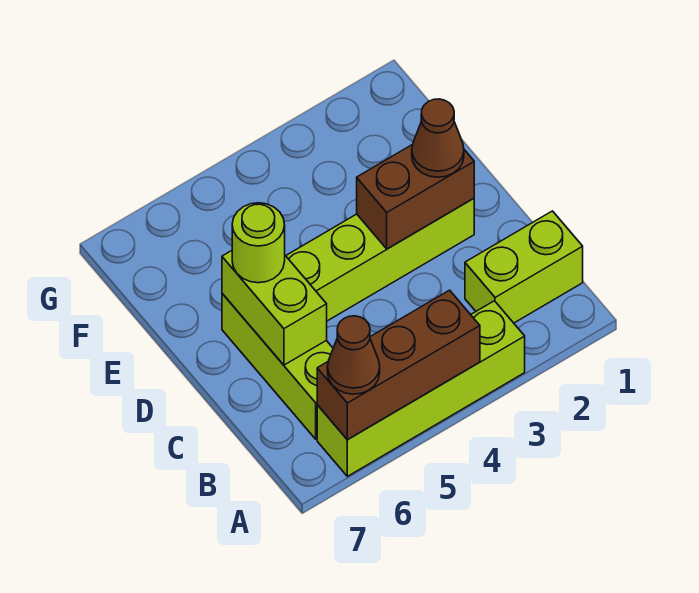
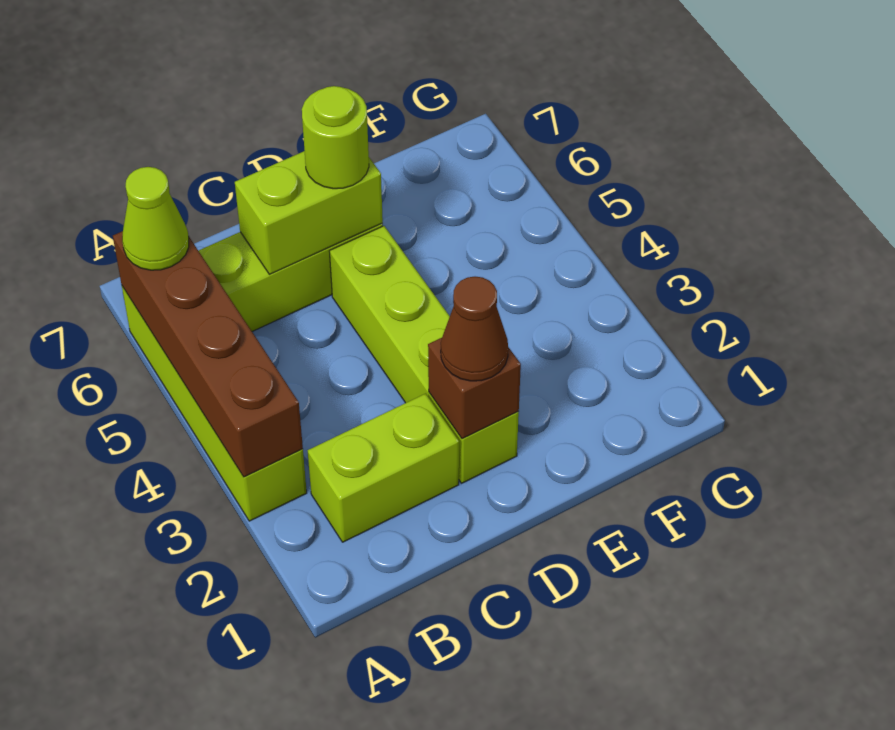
brown brick A4:A6 level 2 -> brown brick A3:A6 level 2
brown cone A6 level 3 -> lime cone A6 level 3
lime brick B1:B2 level 1 -> lime brick B2:C2 level 1
brown brick D2:D3 level 2 -> brown brick D2 level 2

